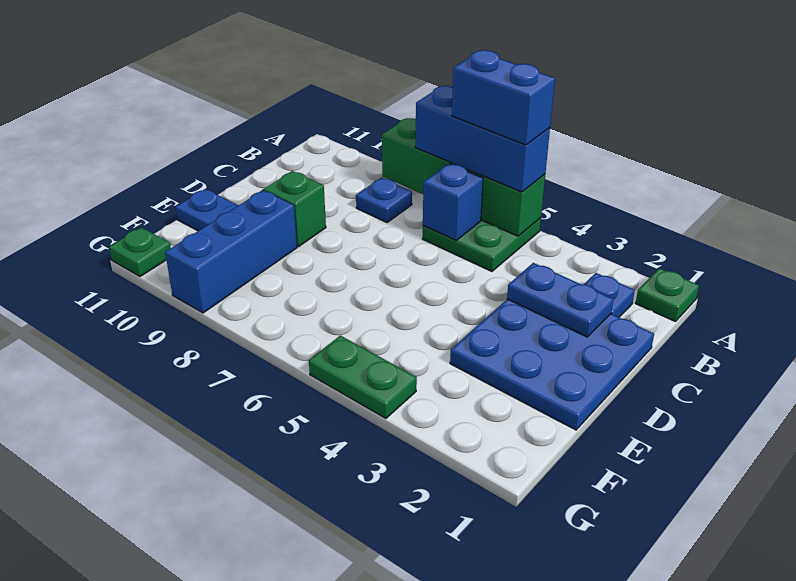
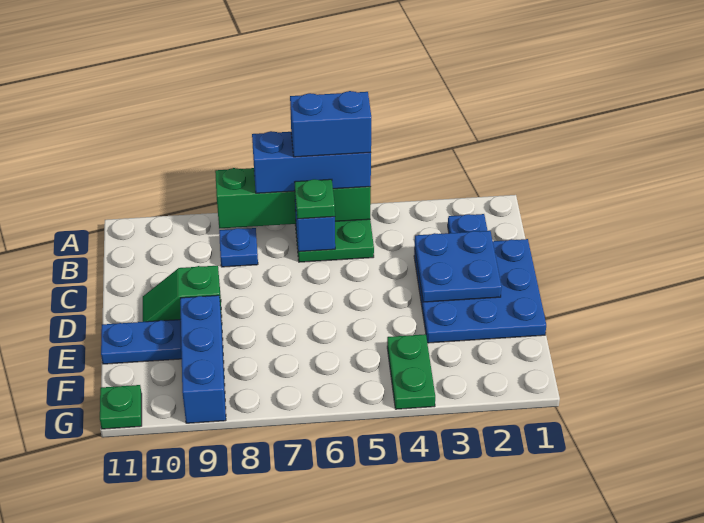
green plate A1 level 1 -> green plate B6 level 3
blue plate C2:C3 level 2 -> blue plate C2:D3 level 2
green plate G4:G5 level 1 -> green plate F4:G4 level 1

